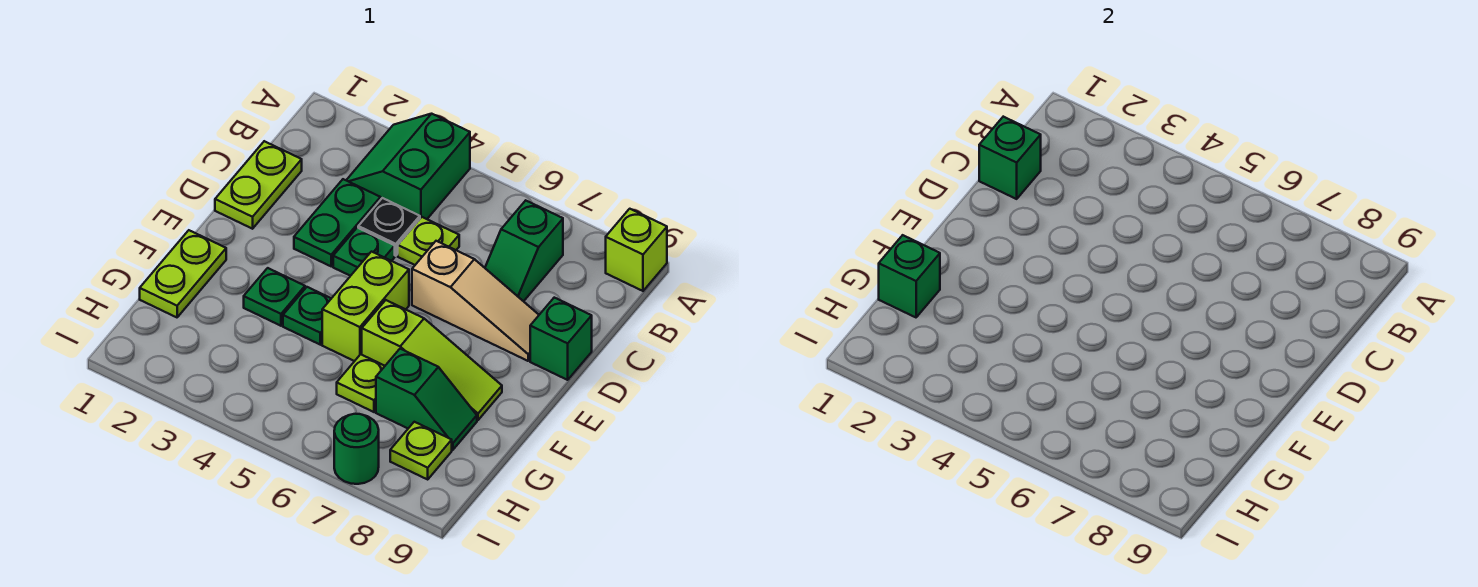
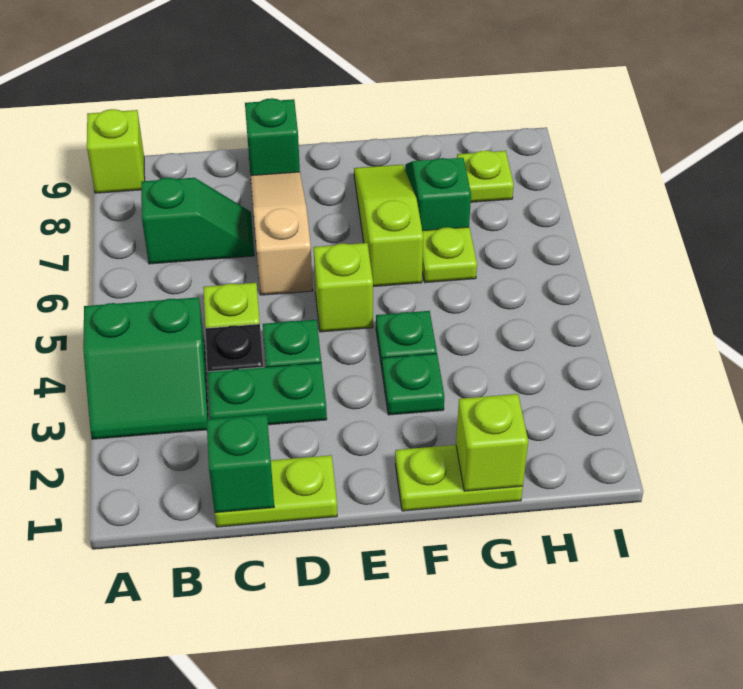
lime brick E5:F5 level 1 -> lime brick E5 level 1
green brick G1 level 2 -> lime brick G1 level 2
green round brick I7 level 1 -> none

